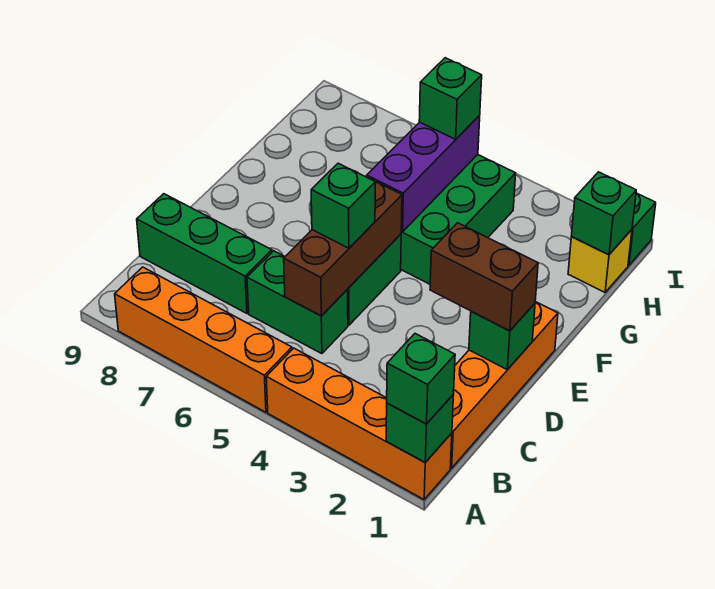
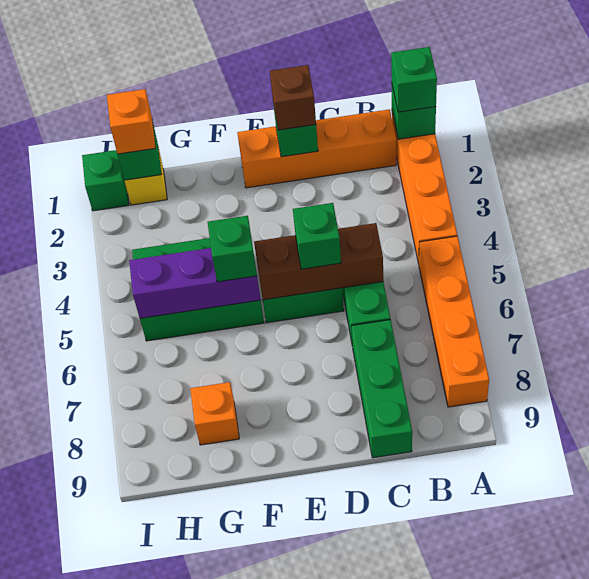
brown brick D1:D2 level 3 -> brown brick D1 level 3
none -> orange brick G8 level 1
none -> orange brick H1 level 3
green brick H5 level 3 -> green brick F5 level 3

